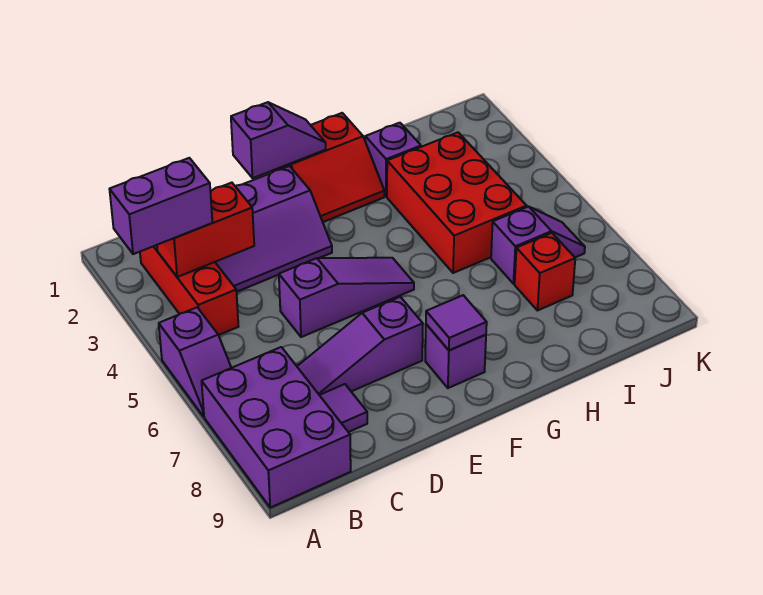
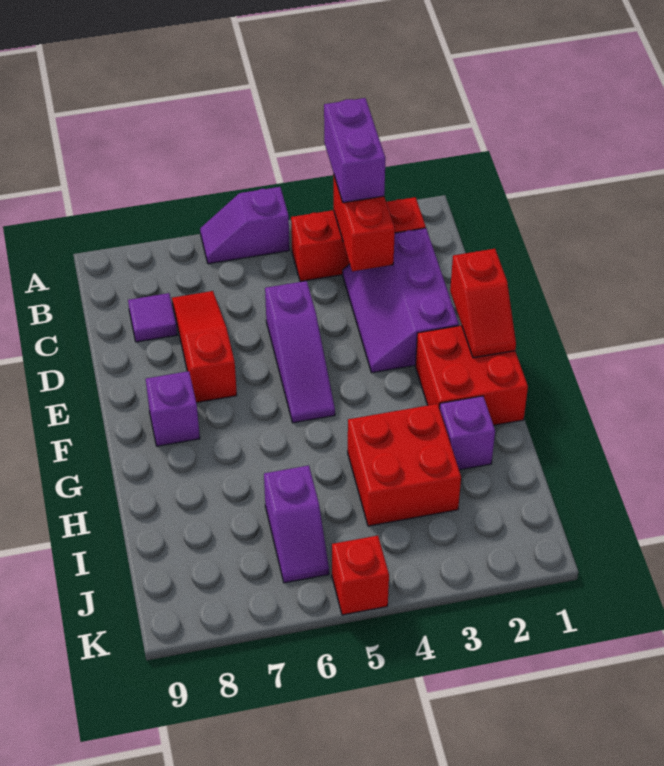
purple brick A7:B9 level 1 -> none
purple slope C7:E7 level 1 top E -> red slope C7:E7 level 1 top E
purple slope E1:F1 level 2 top E -> red slope E1:F1 level 2 top E
red slope F1:G2 level 1 top 1 -> red brick F1:G2 level 1
purple tile F8 level 2 -> none
red brick H3:I5 level 1 -> red brick H3:I4 level 1
red brick I7 level 1 -> red brick K5 level 1

